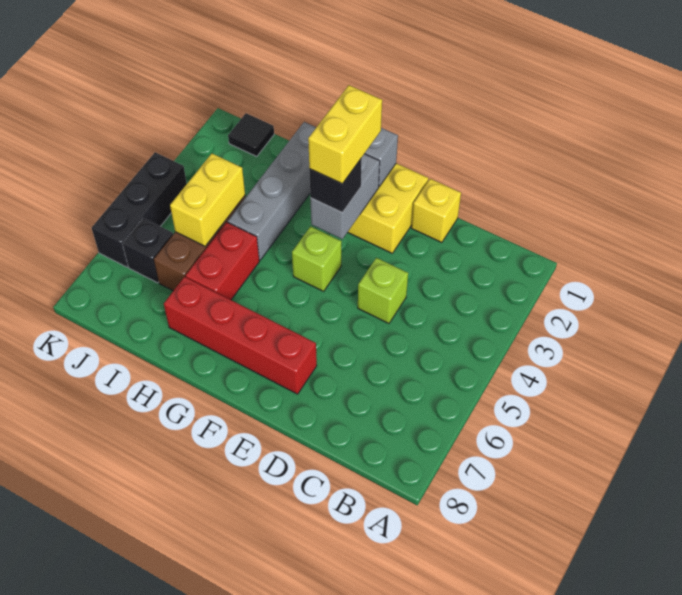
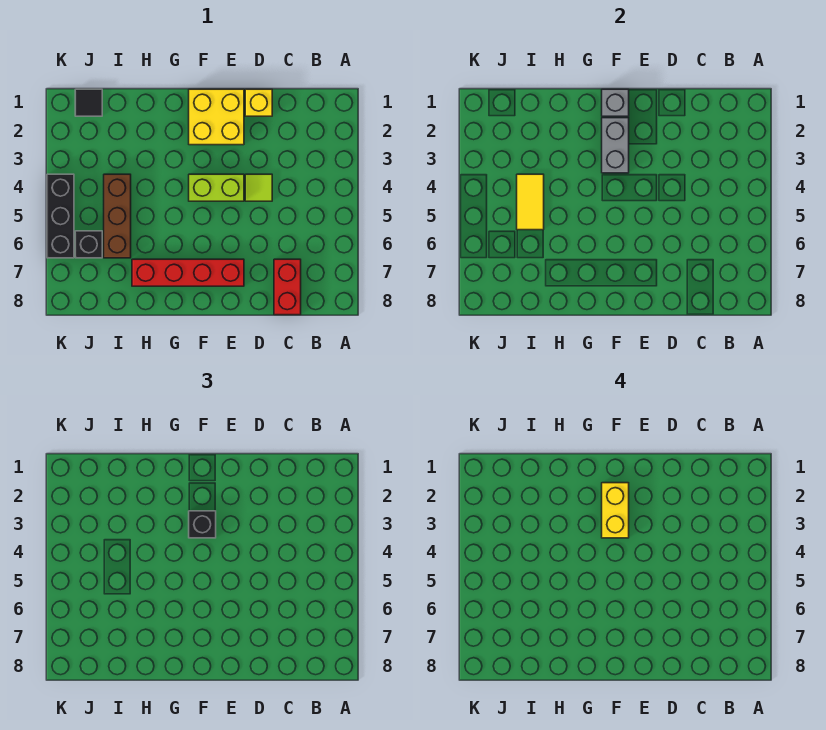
lime brick D4 level 1 -> lime tile D4 level 1
lime brick F4 level 1 -> lime brick E4:F4 level 1
grey brick H1:H4 level 1 -> none
red brick H5:H6 level 1 -> red brick C7:C8 level 1
yellow brick I4:I5 level 2 -> yellow tile I4:I5 level 2

